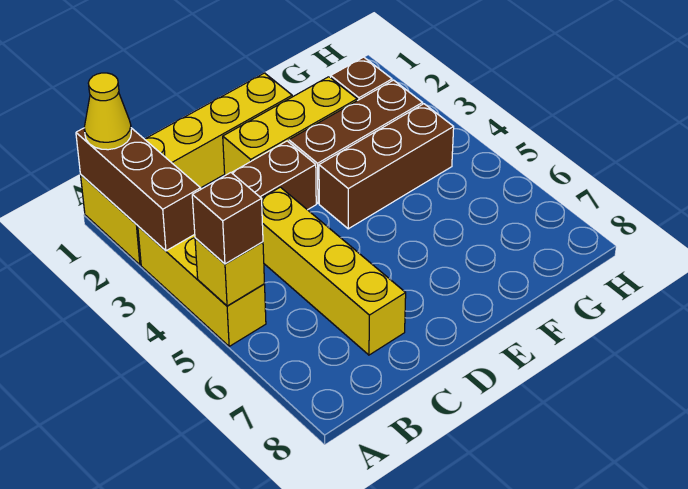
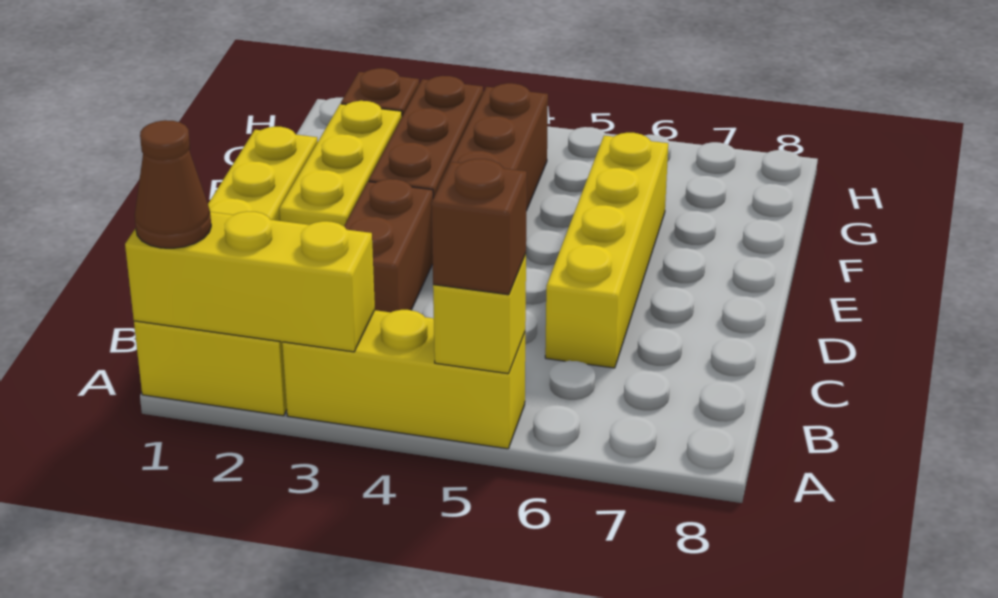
brown brick A1:A3 level 2 -> yellow brick A1:A3 level 2
yellow cone A1 level 3 -> brown cone A1 level 3
yellow brick C4:C7 level 1 -> yellow brick C6:F6 level 1

